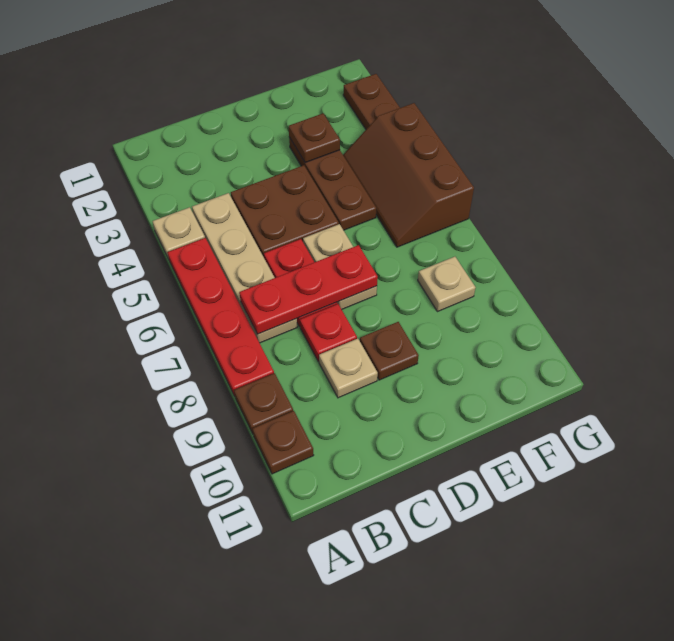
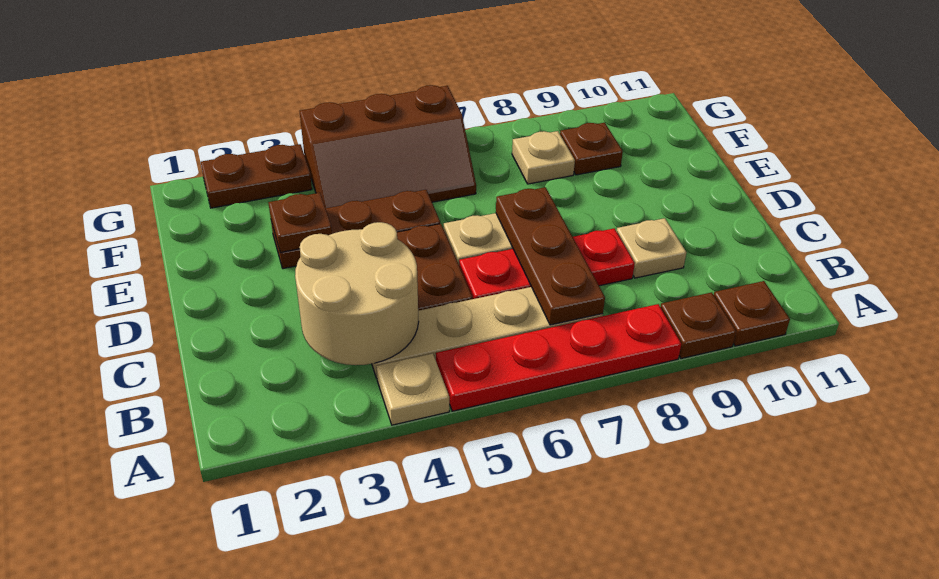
none -> tan round brick B3:C4 level 2
red plate B7:D7 level 2 -> brown plate B7:D7 level 2
brown plate D9 level 1 -> brown plate F9 level 1

